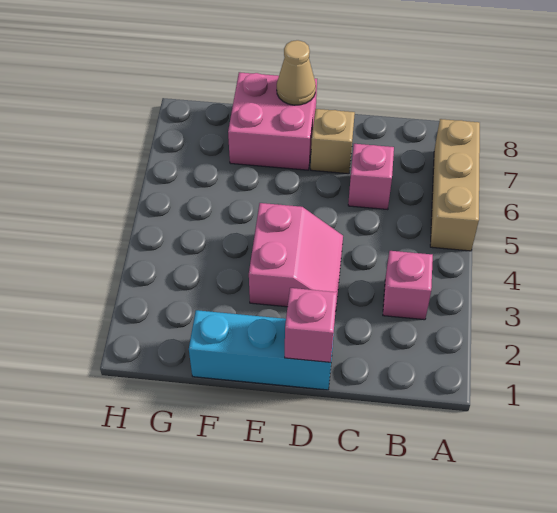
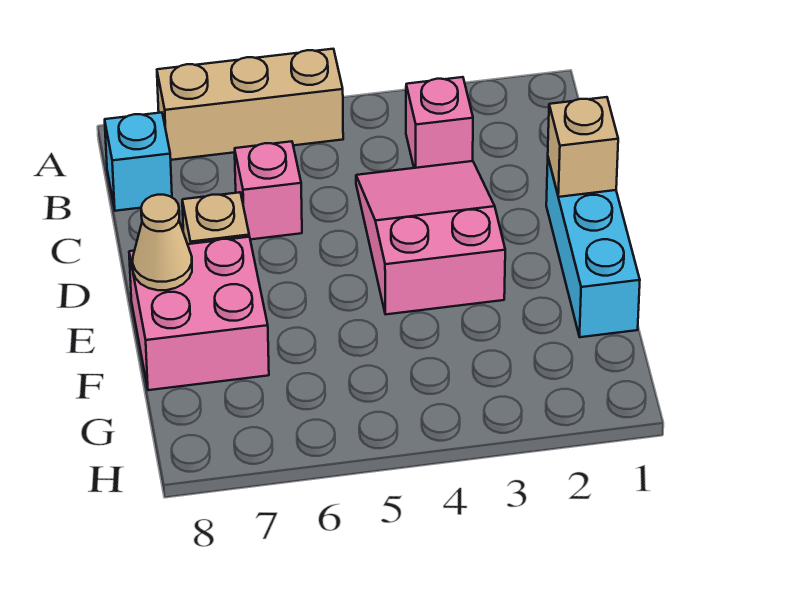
none -> cyan brick B8 level 1
pink brick D1 level 2 -> tan brick D1 level 2
pink slope D3:E4 level 1 top E -> pink slope C3:E4 level 1 top E

